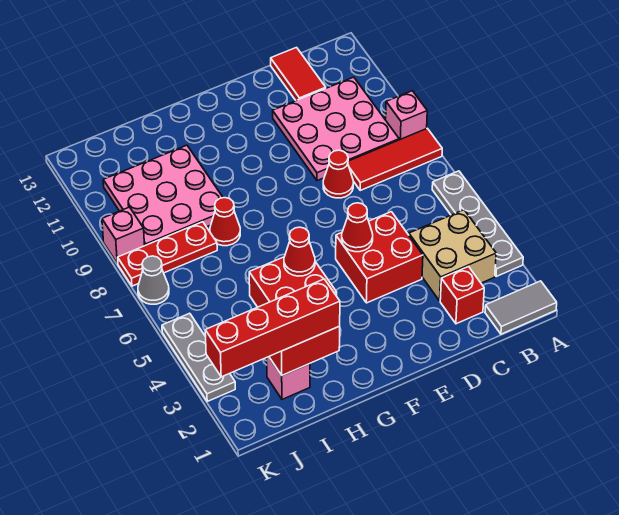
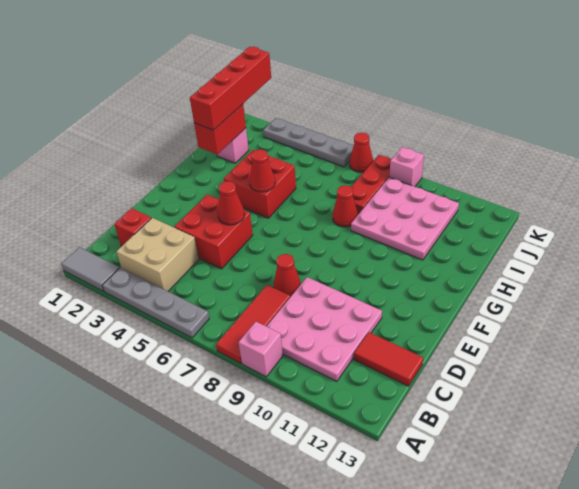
grey tile A1:B1 level 1 -> grey tile A1:A2 level 1
grey plate K3:K5 level 1 -> grey plate K3:K6 level 1
grey cone K7 level 1 -> red cone K7 level 1

